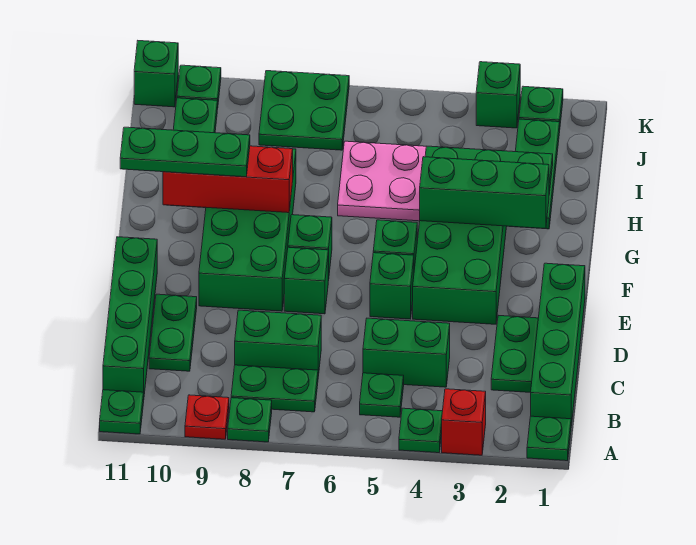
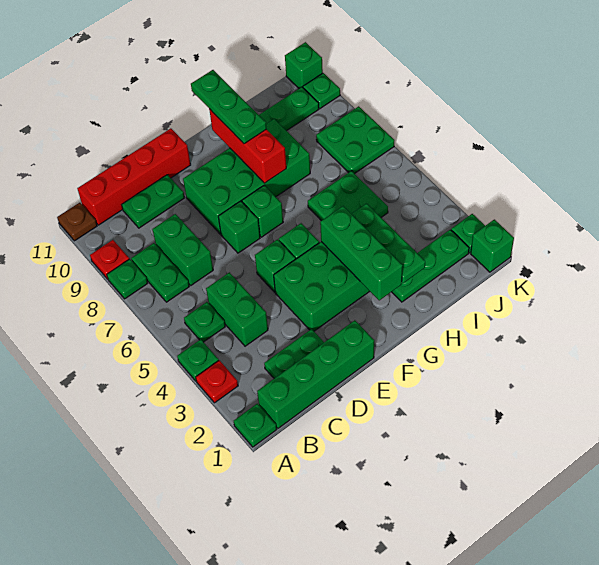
red brick A3 level 1 -> red plate A3 level 1
green plate A11 level 1 -> brown plate A11 level 1
green brick B11:E11 level 1 -> red brick B11:E11 level 1
pink plate H5:I6 level 1 -> green plate H5:I6 level 1
green brick K3 level 1 -> green brick K1 level 1

